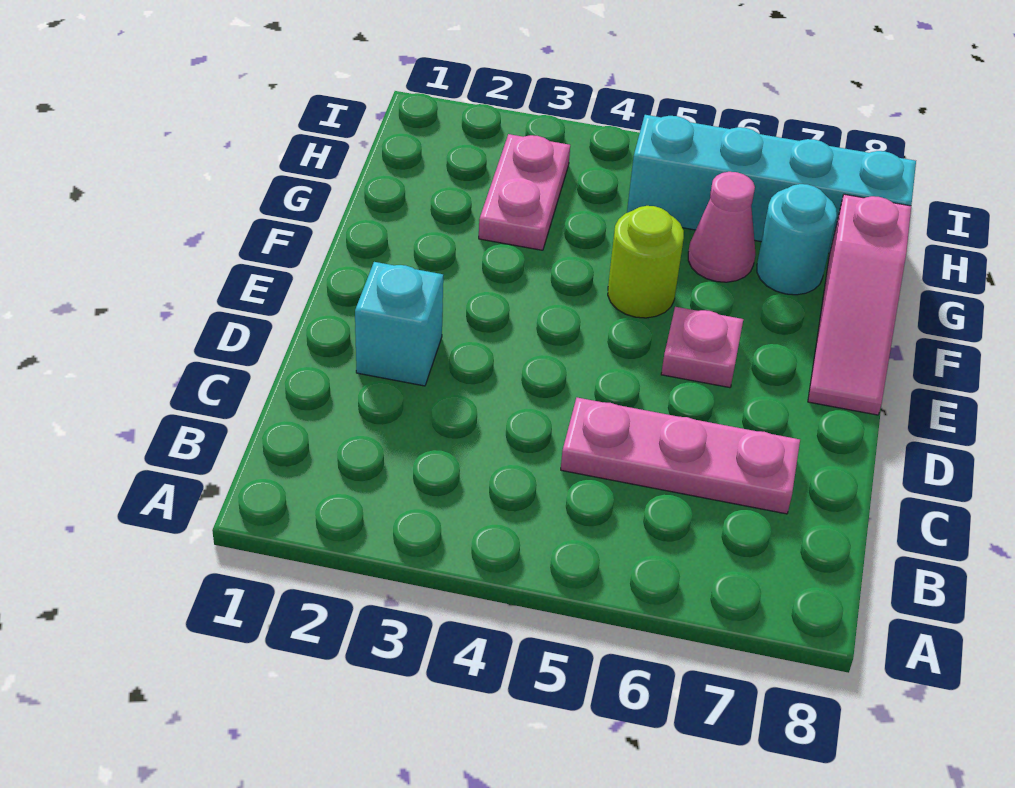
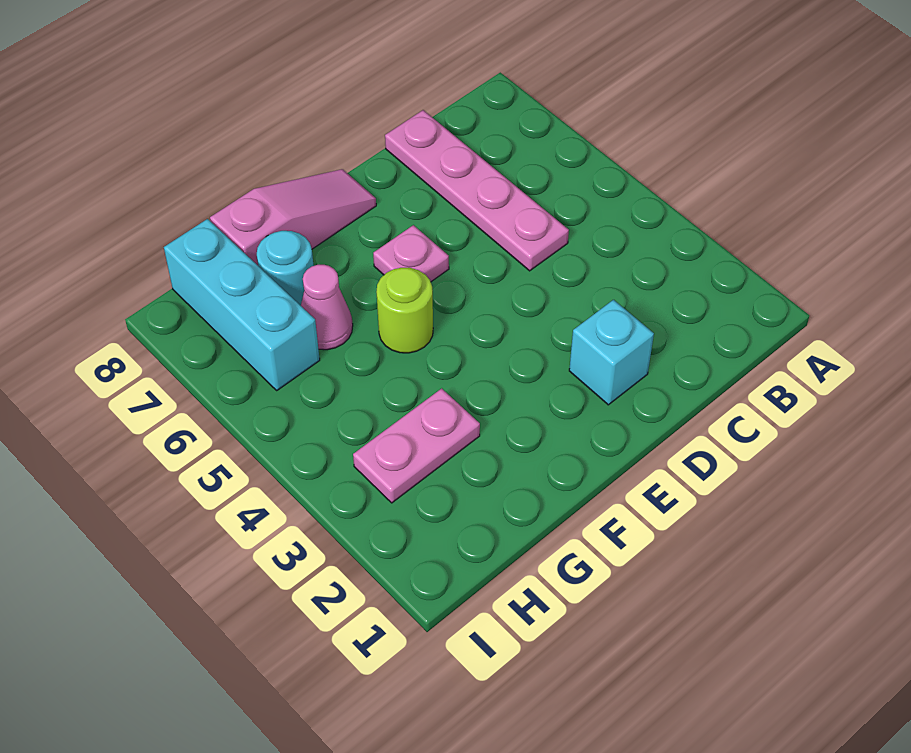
pink plate C5:C7 level 1 -> pink plate C5:C8 level 1
cyan brick H5:H8 level 1 -> cyan brick H6:H8 level 1

